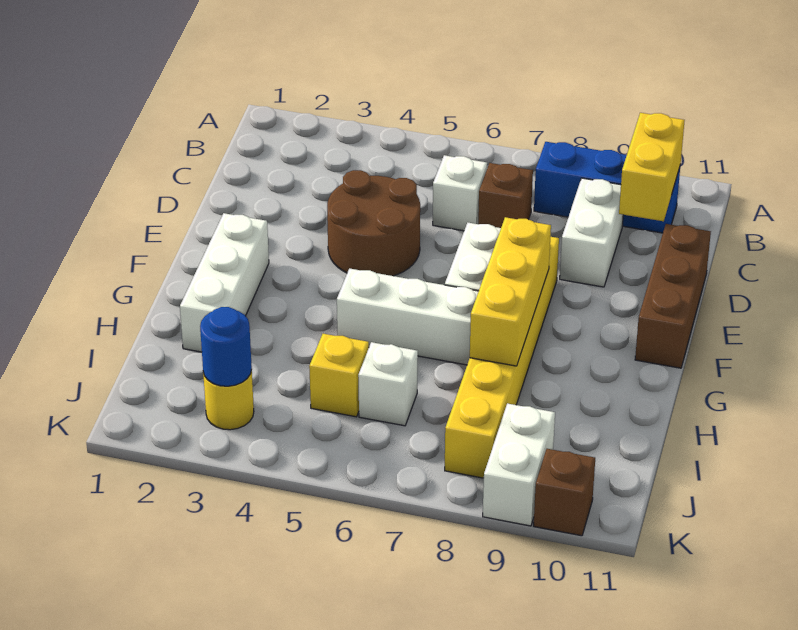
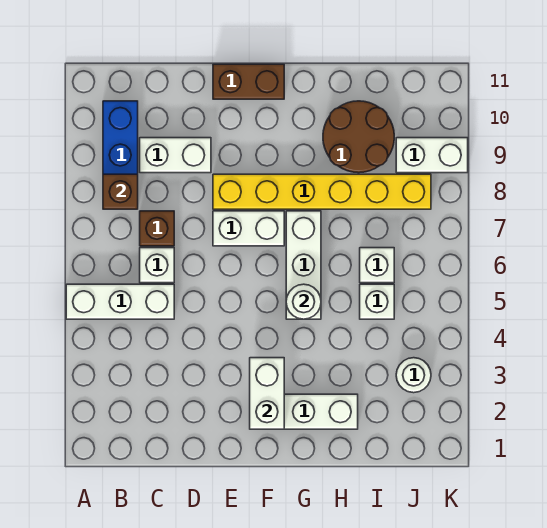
none -> white brick A5:C5 level 1
yellow brick B10:C10 level 2 -> none
brown round brick D4:E5 level 1 -> brown round brick H9:I10 level 1
brown brick D11:F11 level 1 -> brown brick E11:F11 level 1
none -> white brick F2:F3 level 2
yellow brick F8:H8 level 2 -> none
none -> white round brick G5 level 2
yellow brick I5 level 1 -> white brick I5 level 1
yellow round brick J3 level 1 -> white round brick J3 level 1
blue round brick J3 level 2 -> none
brown brick K10 level 1 -> brown brick B8 level 2

